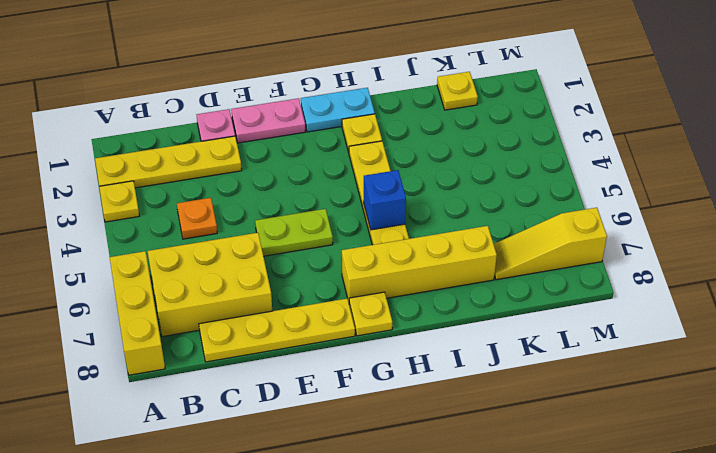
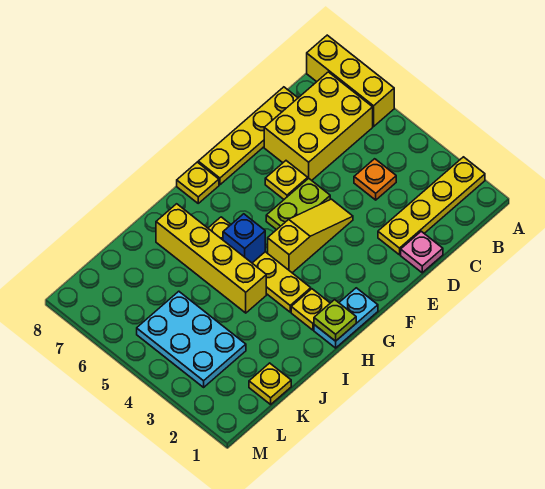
yellow plate A3 level 1 -> yellow plate E6 level 1
pink plate E1:F1 level 1 -> none
yellow brick G7:J7 level 1 -> yellow brick I4:I7 level 1
none -> lime plate H1 level 2
none -> cyan plate K3:L5 level 1
yellow slope K7:M7 level 1 top M -> yellow slope E4:G4 level 1 top G

